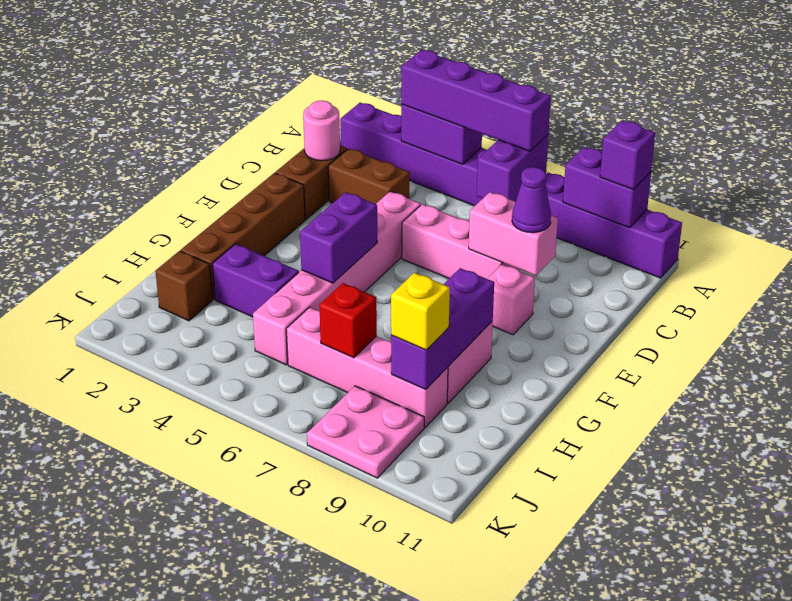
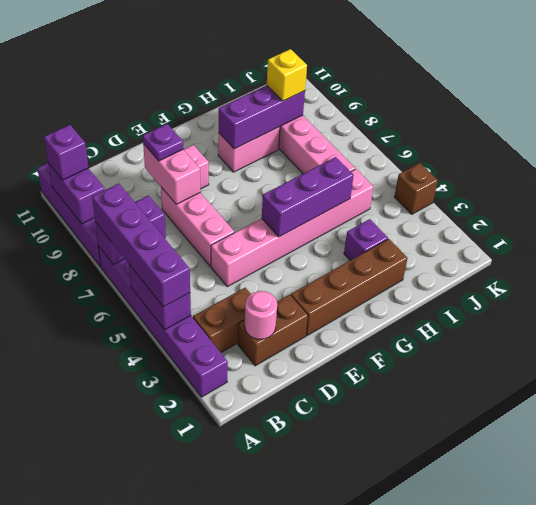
brown brick C3:C4 level 1 -> brown brick B3:C3 level 1
purple cone D9 level 3 -> purple plate D9 level 3
purple brick F5:G5 level 2 -> purple brick F5:H5 level 2
purple brick H3:H4 level 1 -> purple brick H3 level 1
brown brick I2 level 1 -> brown brick K4 level 1
red brick I7 level 2 -> none
pink plate J8:K9 level 1 -> none

